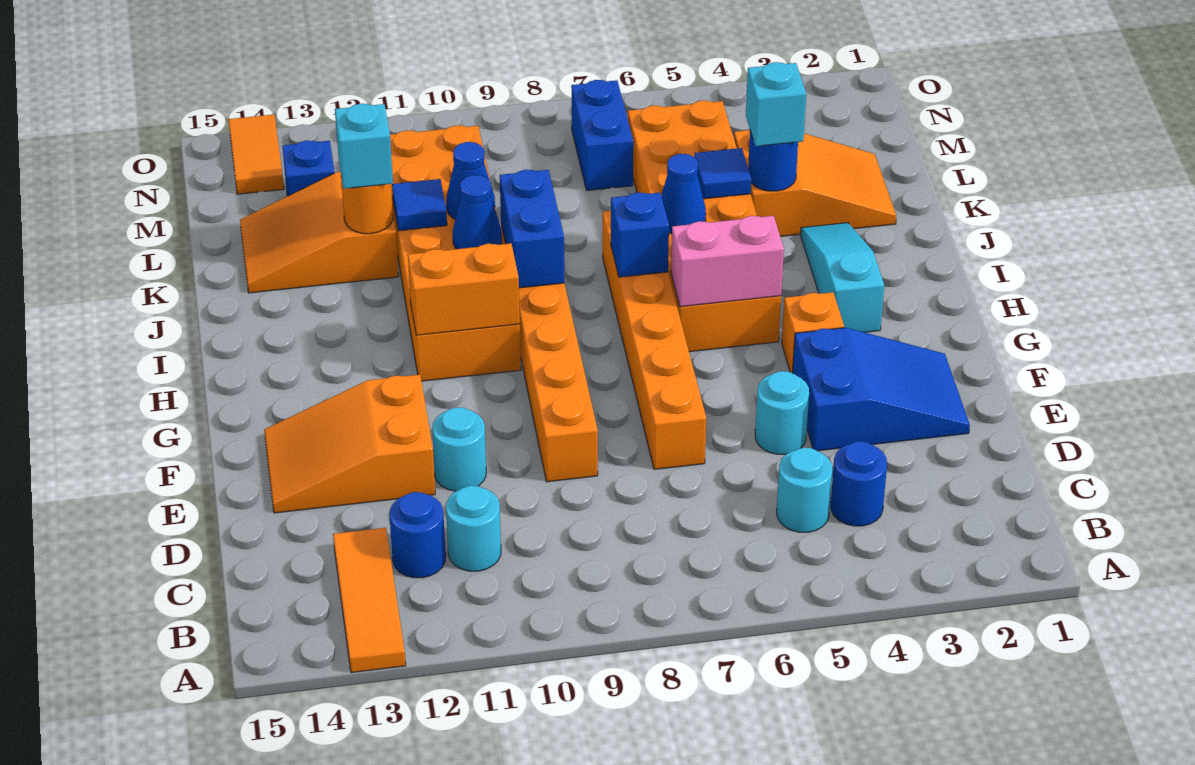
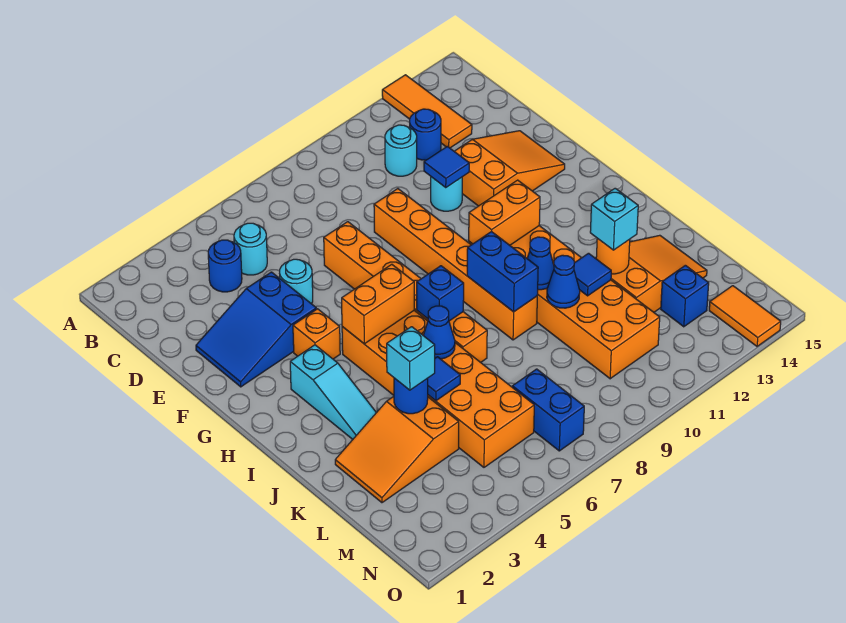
none -> blue tile E11 level 2
pink brick H5:H6 level 2 -> orange brick H5:H6 level 2

